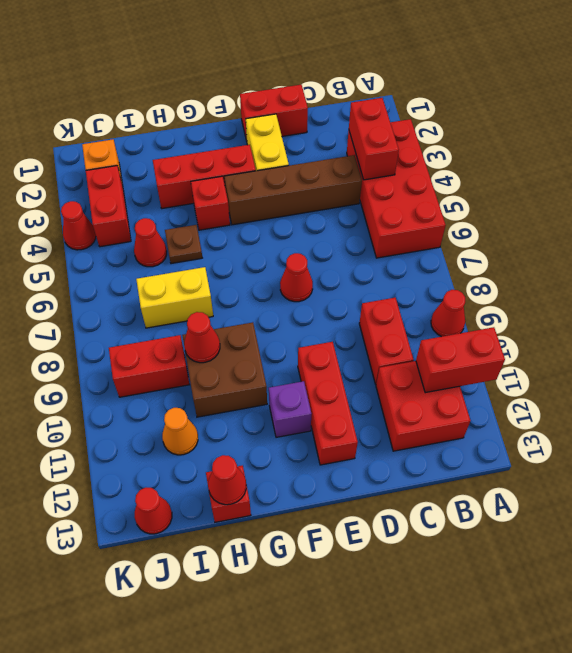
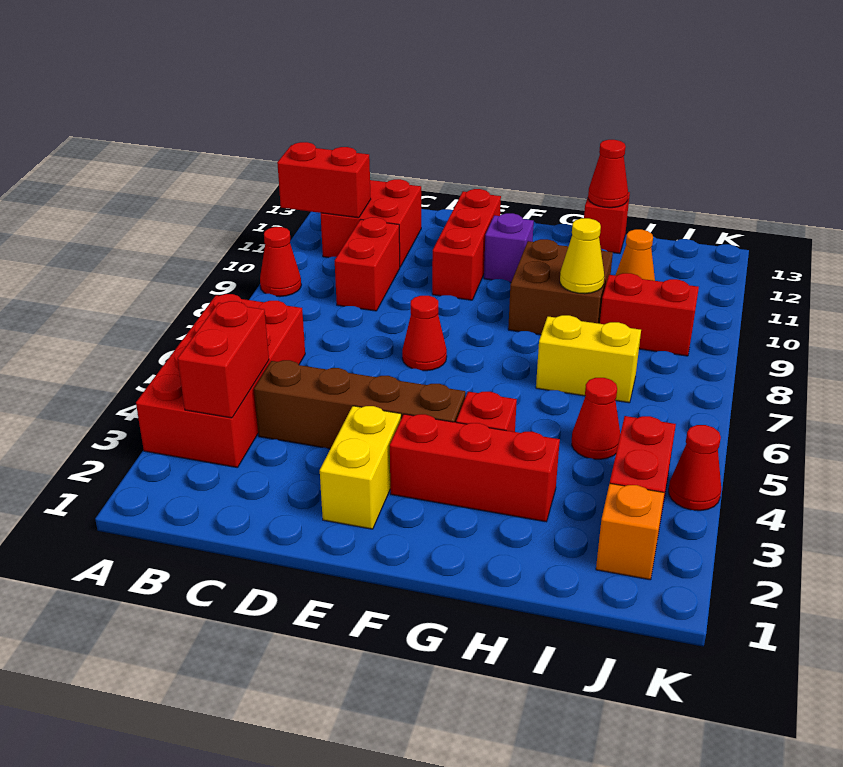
red brick D1:E1 level 1 -> none
brown plate H5 level 1 -> none
red cone H9 level 2 -> yellow cone H9 level 2
red cone J13 level 1 -> none

